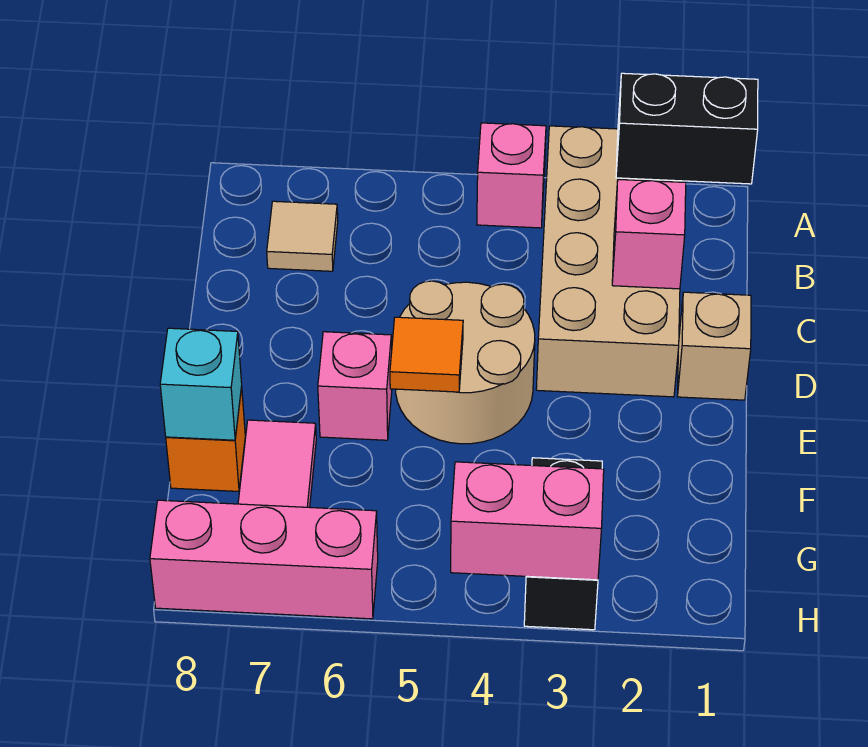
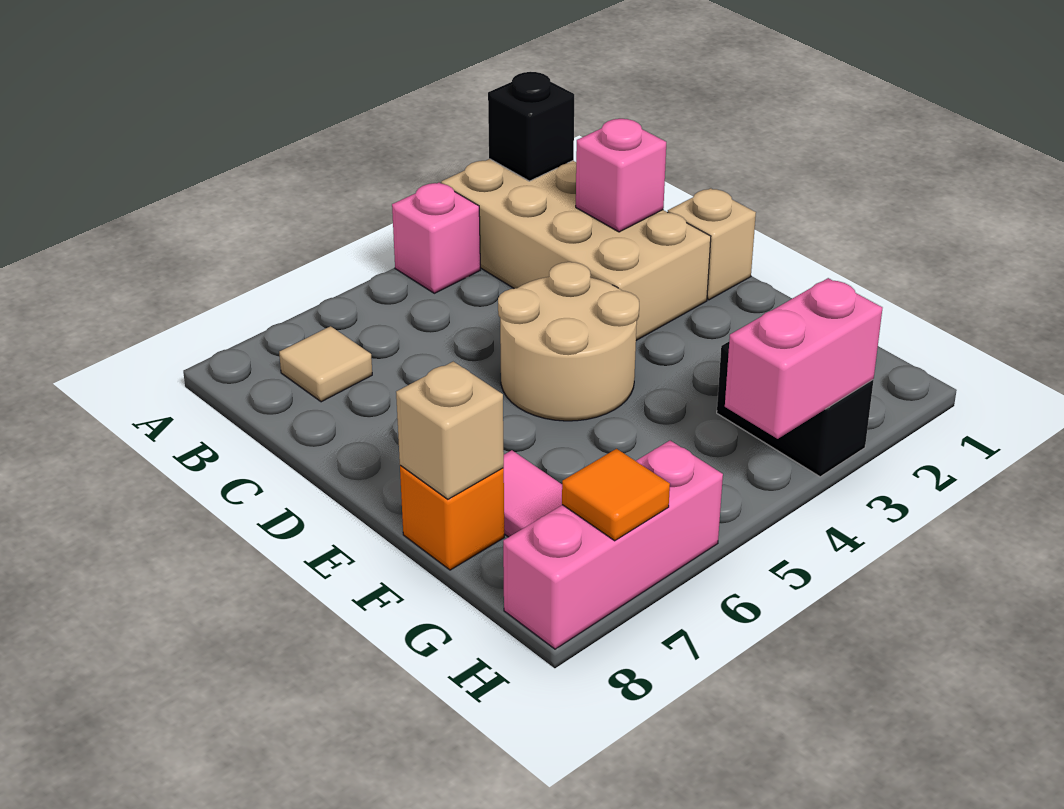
black brick A1:A2 level 2 -> black brick A2 level 2
orange tile E5 level 2 -> orange tile H7 level 2
pink brick E6 level 1 -> none
cyan brick F8 level 2 -> tan brick F8 level 2

